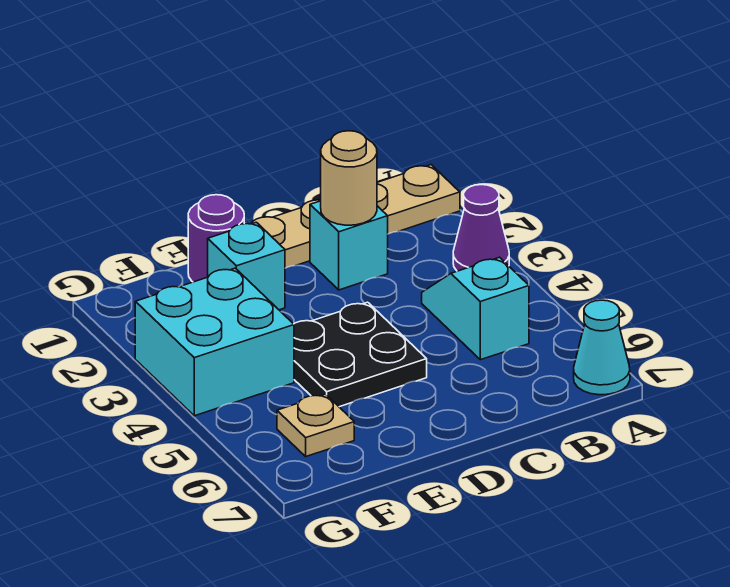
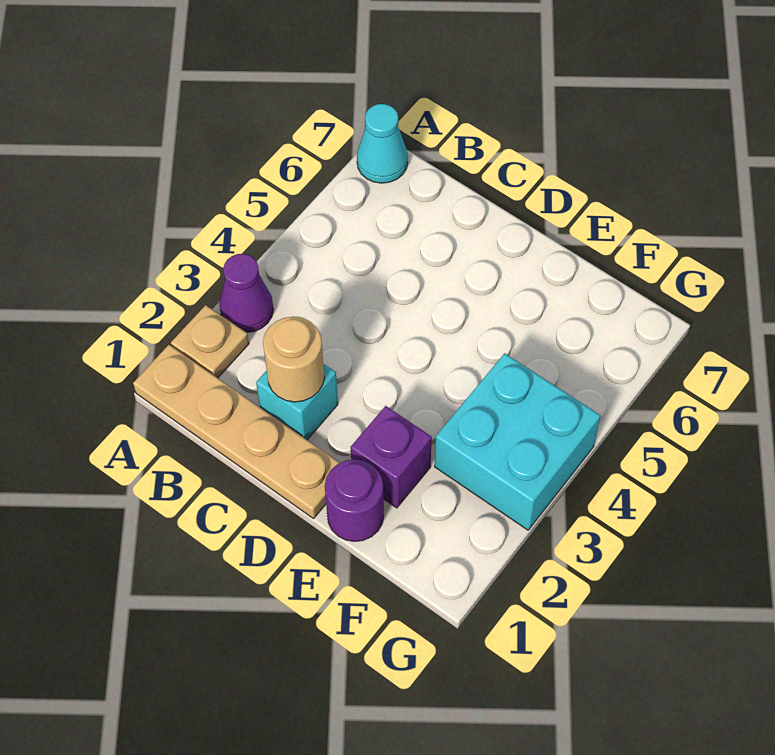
cyan slope B4:B5 level 1 top 5 -> none
black plate D4:E5 level 1 -> none
cyan brick E2 level 1 -> purple brick E2 level 1
tan plate F6 level 1 -> tan plate A2 level 1

